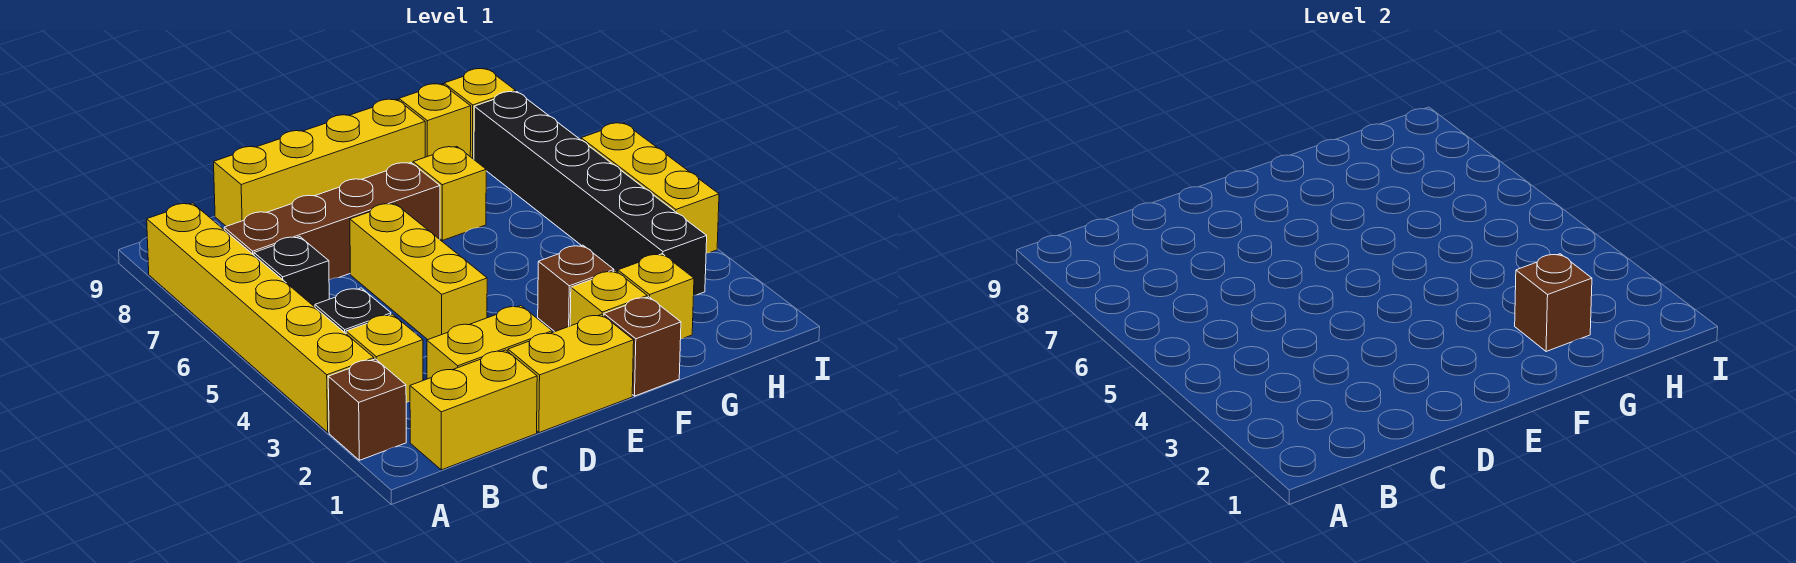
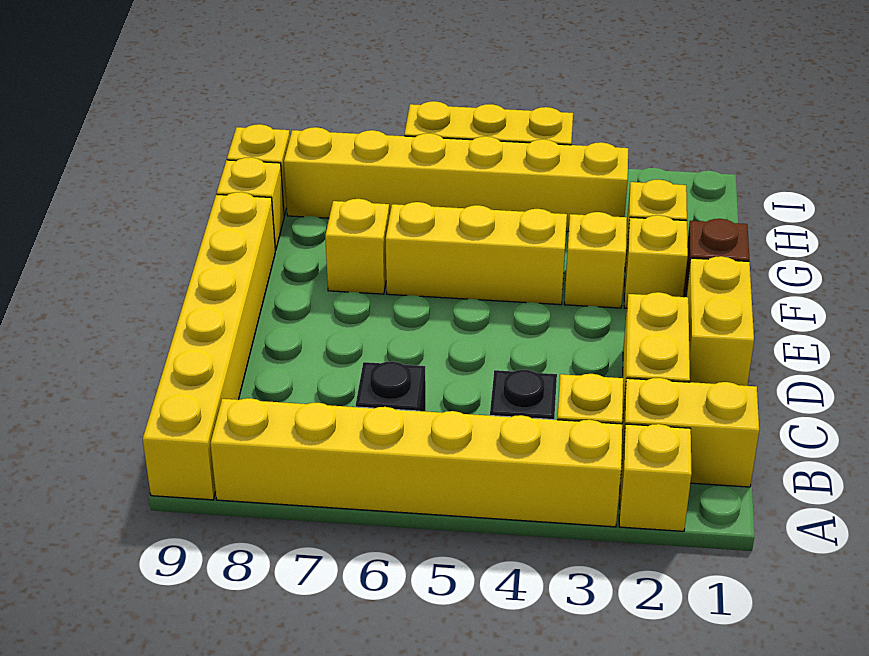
brown brick A2 level 1 -> yellow brick A2 level 1
yellow brick B1:C1 level 1 -> yellow brick B1:B2 level 1
brown brick B7:E7 level 1 -> none
yellow brick C9:F9 level 1 -> yellow brick A9:F9 level 1
yellow brick D4:D6 level 1 -> yellow brick F4:F6 level 1
brown brick F3 level 1 -> yellow brick F3 level 1
brown brick G2 level 2 -> none
black brick H3:H8 level 1 -> yellow brick H3:H8 level 1

